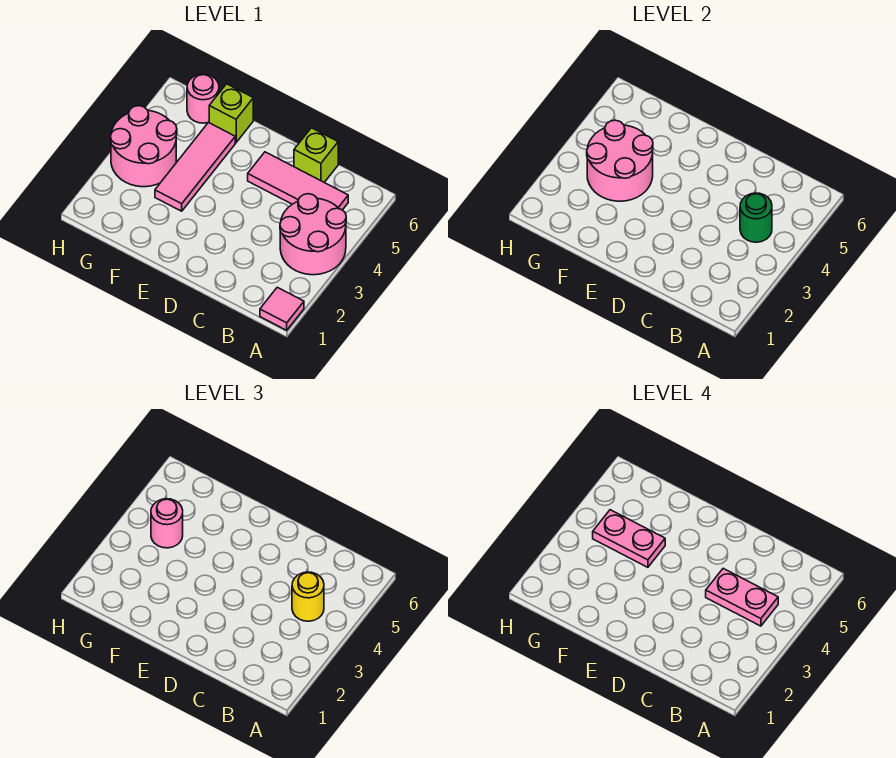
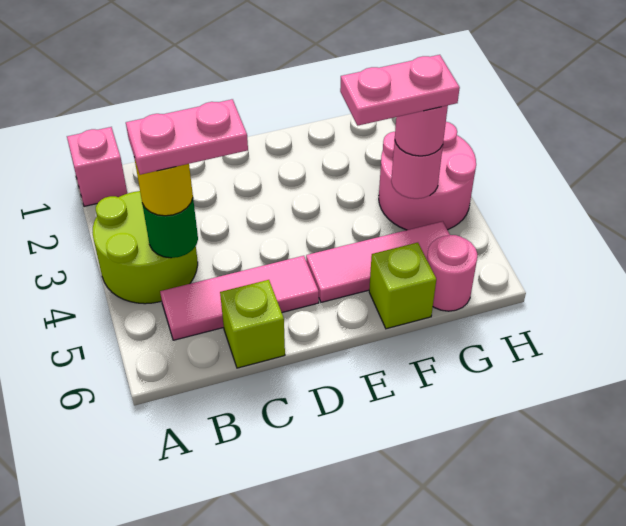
pink tile A1 level 1 -> pink brick A1 level 1
pink round brick A3:B4 level 1 -> lime round brick A3:B4 level 1
pink tile F3:F5 level 1 -> pink tile E5:G5 level 1
pink round brick F3:G4 level 2 -> pink round brick G4 level 2

